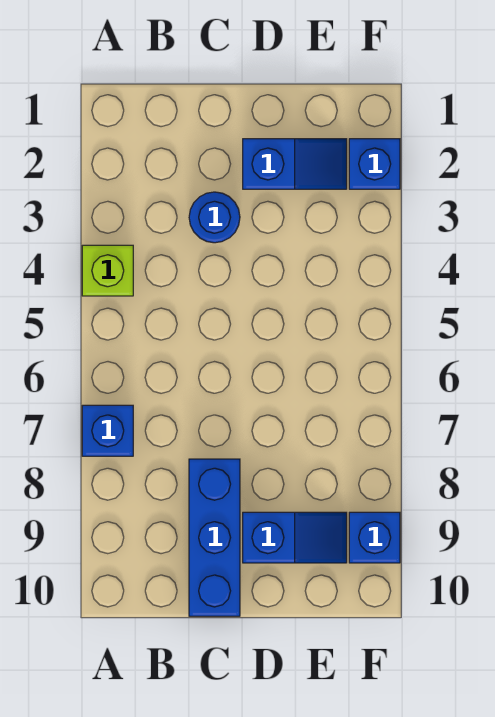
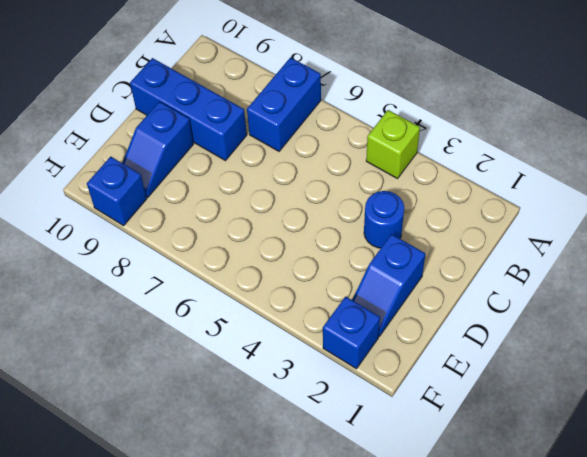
blue brick A7 level 1 -> blue brick A7:B7 level 1

